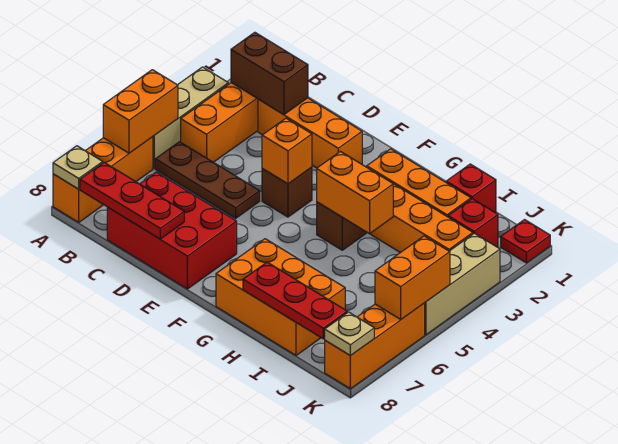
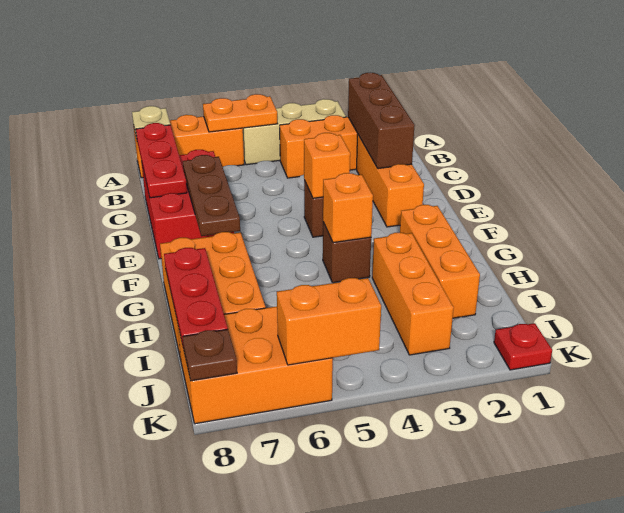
orange brick A5:A6 level 2 -> orange plate A5:A6 level 2
brown brick B2:C2 level 2 -> brown brick B2:D2 level 2
brown plate B5:D5 level 1 -> brown plate D7:F7 level 2
orange brick G4:H4 level 2 -> orange brick G4 level 2
red brick I1 level 1 -> none
red brick J2 level 1 -> none
tan brick K3:K5 level 1 -> none
orange brick K6:K8 level 1 -> orange brick J6:K8 level 1
tan plate K8 level 2 -> brown plate K8 level 2

